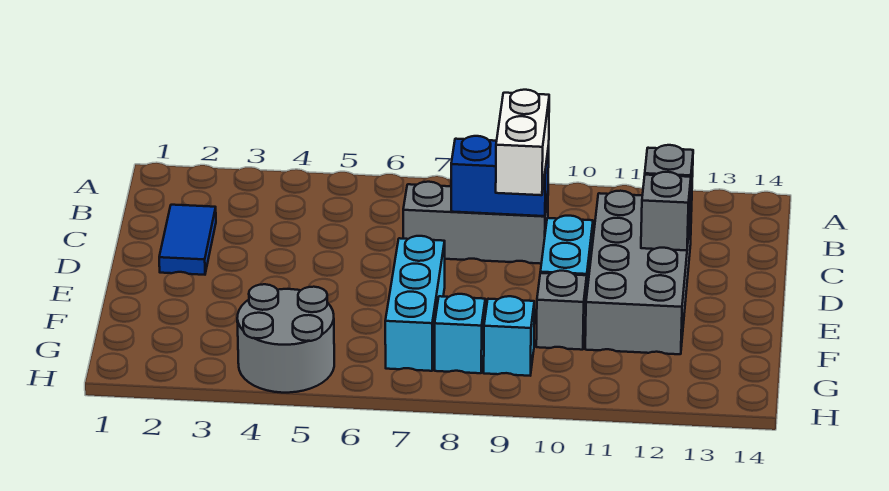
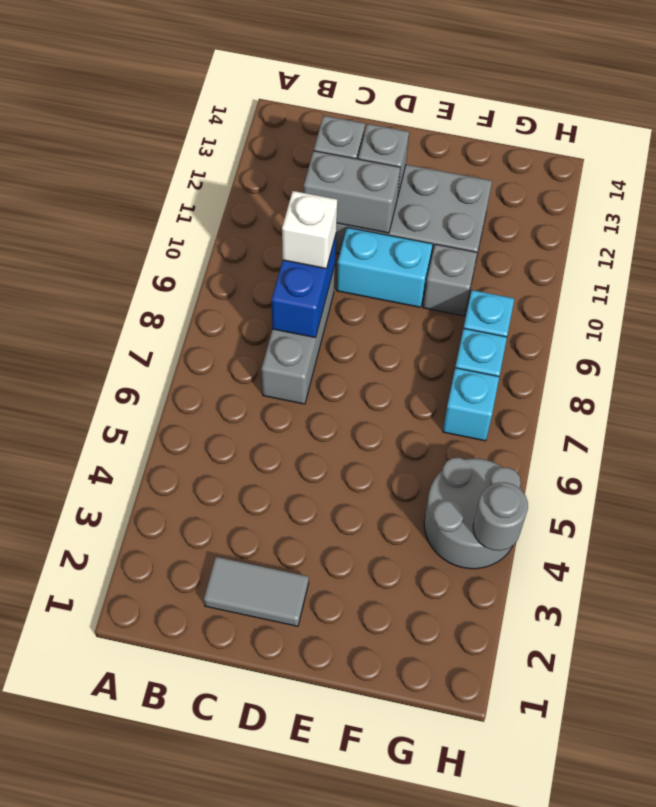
blue tile C2:D2 level 1 -> grey tile C2:D2 level 1
white brick C9:D9 level 3 -> white brick C9 level 3
none -> grey brick C11:D11 level 2
cyan brick E7:G7 level 1 -> cyan brick G7 level 1
none -> grey round brick H4 level 2

